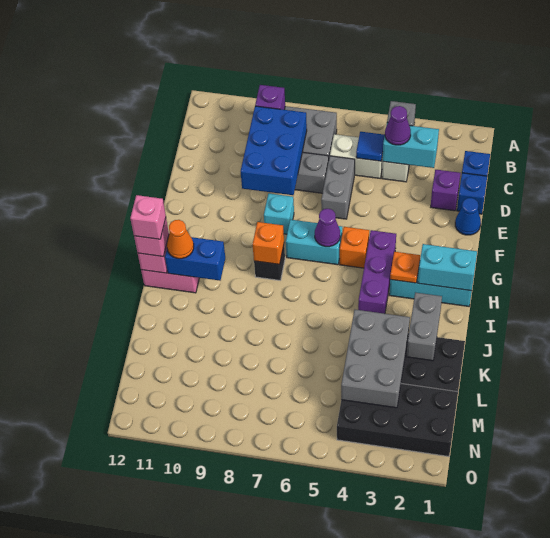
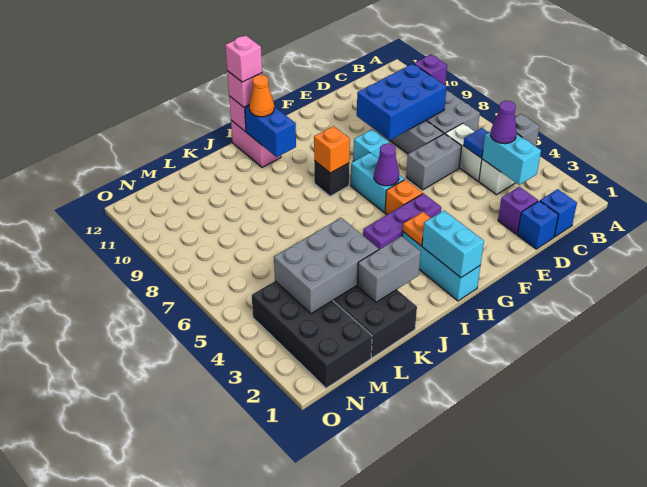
blue cone E1 level 1 -> none

